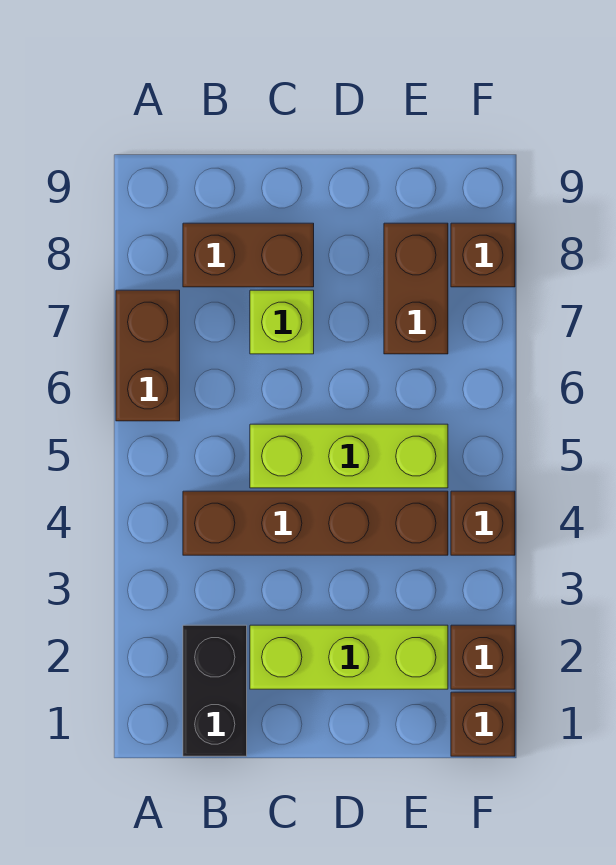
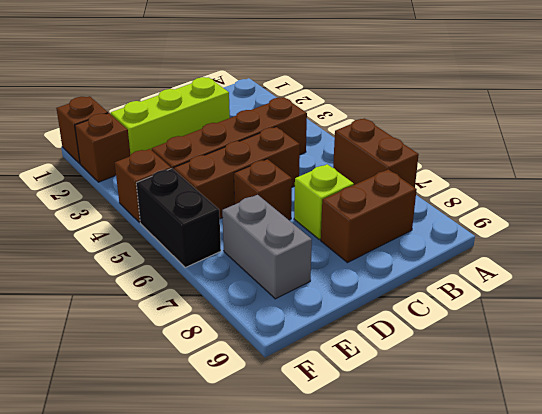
black brick B1:B2 level 1 -> black brick F5:F6 level 1
lime brick C5:E5 level 1 -> brown brick C5:E5 level 1
brown brick E7:E8 level 1 -> grey brick E7:E8 level 1
brown brick F8 level 1 -> brown brick D6 level 1

